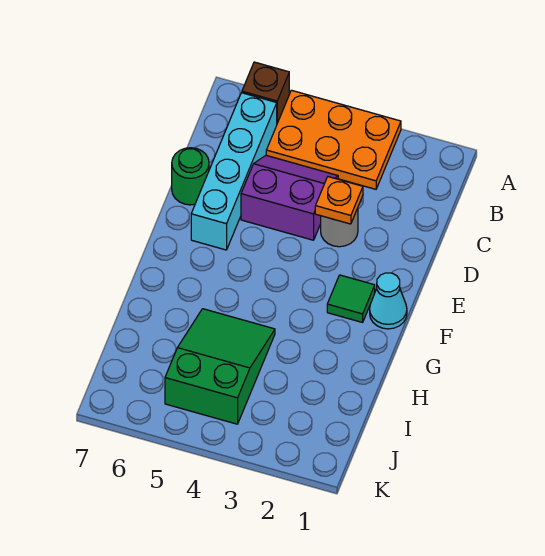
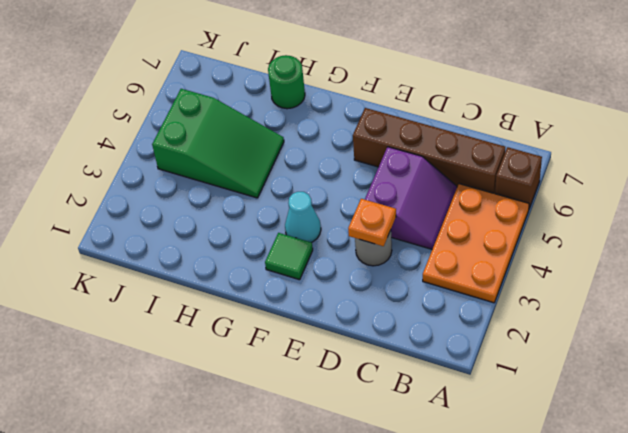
cyan brick B6:E6 level 1 -> brown brick B6:E6 level 1
green round brick D7 level 1 -> green round brick H7 level 1
cyan cone F1 level 1 -> cyan cone F3 level 1

